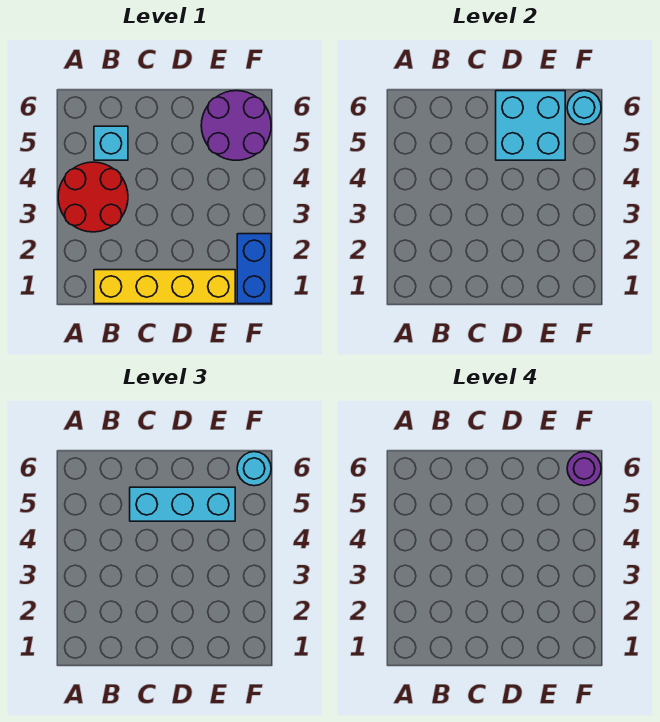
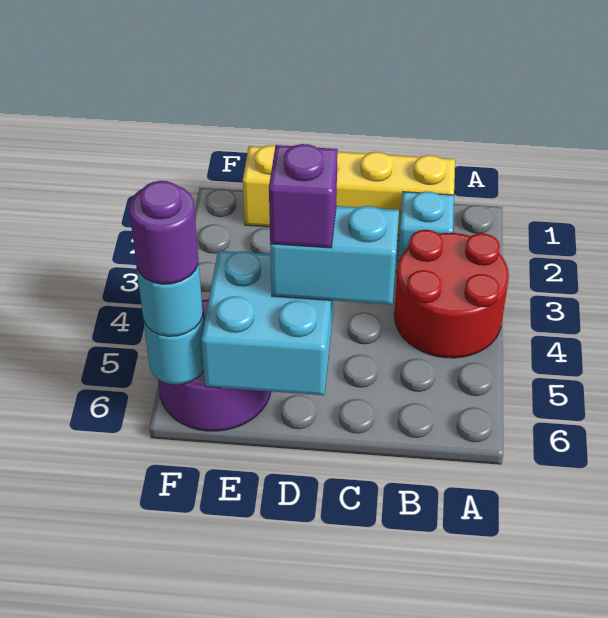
cyan brick B5 level 1 -> cyan brick B2 level 1
cyan brick C5:E5 level 3 -> cyan brick C5:D5 level 3
none -> purple brick D5 level 4
blue brick F1:F2 level 1 -> none

